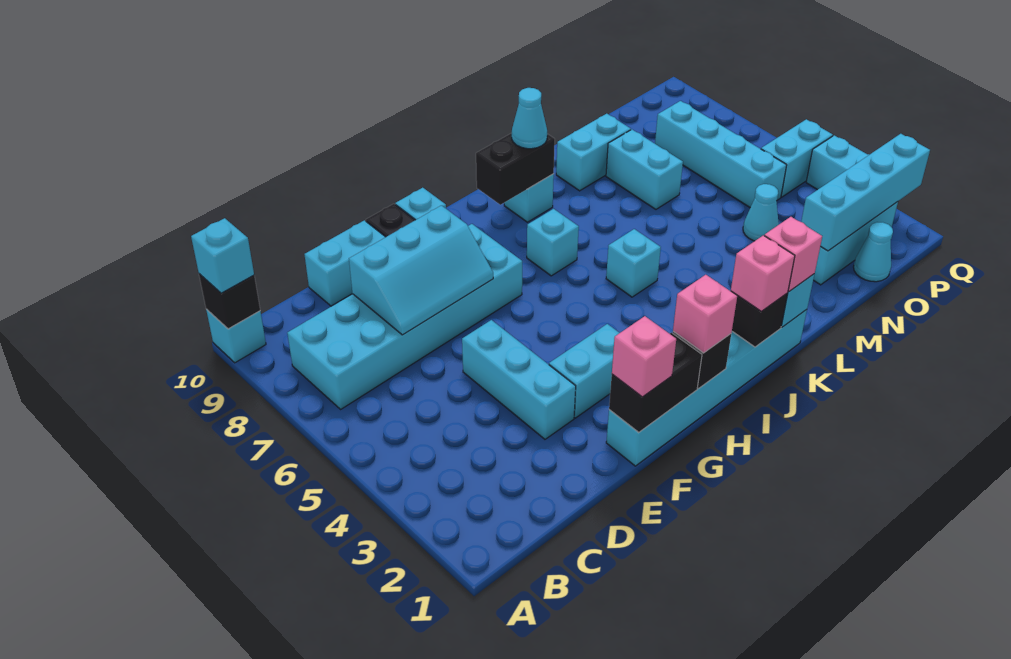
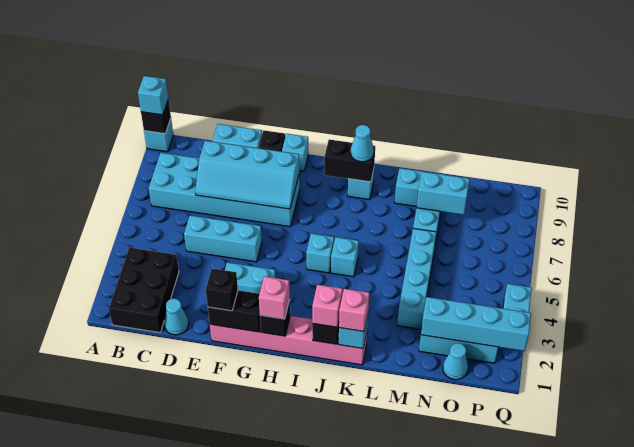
none -> black brick B1:C3 level 1
cyan slope D7:F8 level 2 top 8 -> cyan slope D7:G8 level 2 top 8
cyan brick E3:E5 level 1 -> cyan brick D5:F5 level 1
cyan brick F1:K1 level 1 -> pink brick F1:K1 level 1
pink brick F1 level 3 -> black brick F1 level 3
cyan brick I7 level 1 -> cyan brick I5 level 1
cyan cone N4 level 1 -> cyan cone D1 level 1
cyan brick O5:O8 level 1 -> cyan brick M3:M6 level 1
cyan brick P5:Q5 level 1 -> cyan brick M8:N8 level 2

